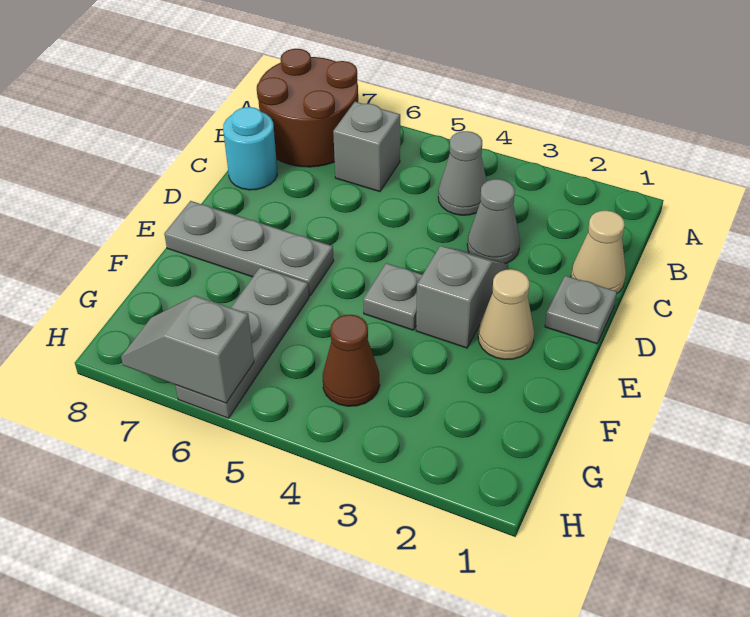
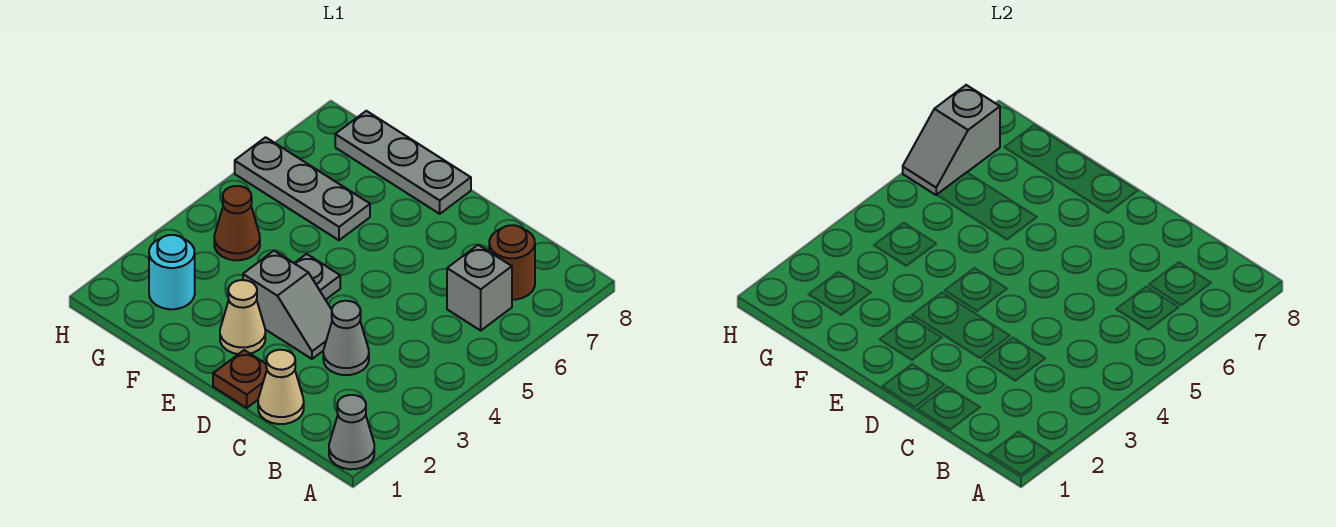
brown round brick A7:B8 level 1 -> brown round brick B7 level 1
grey cone B4 level 1 -> grey cone A1 level 1
cyan round brick C8 level 1 -> cyan round brick G2 level 1
grey plate D1 level 1 -> brown plate D1 level 1
grey plate E6:E8 level 1 -> grey plate E8:G8 level 1
grey slope H6:H7 level 2 top 6 -> grey slope H6:H7 level 2 top 7

